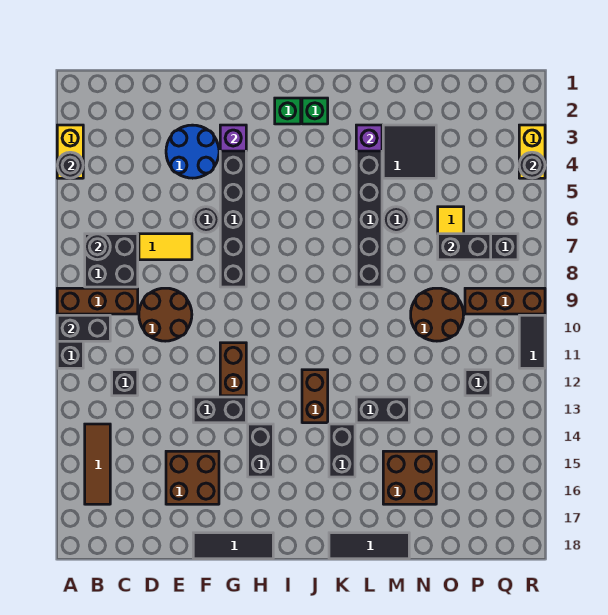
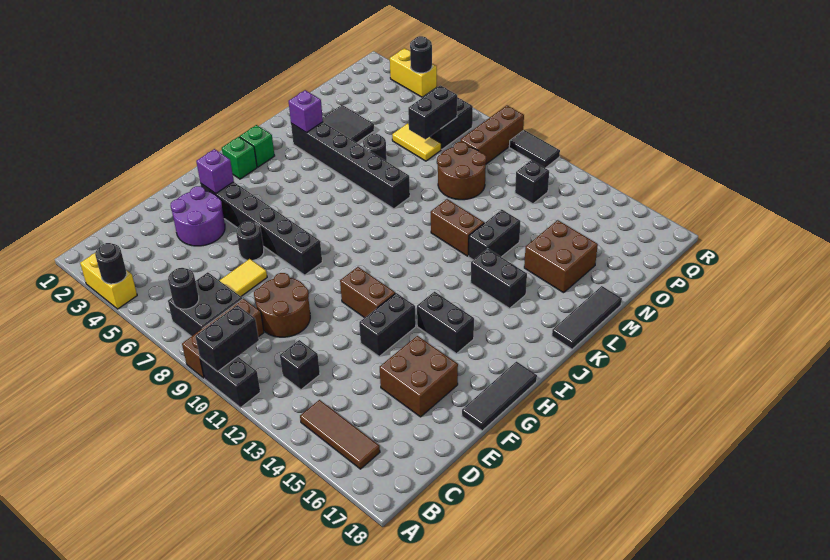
blue round brick E3:F4 level 1 -> purple round brick E3:F4 level 1
brown brick J12:J13 level 1 -> brown brick L11:L12 level 1

